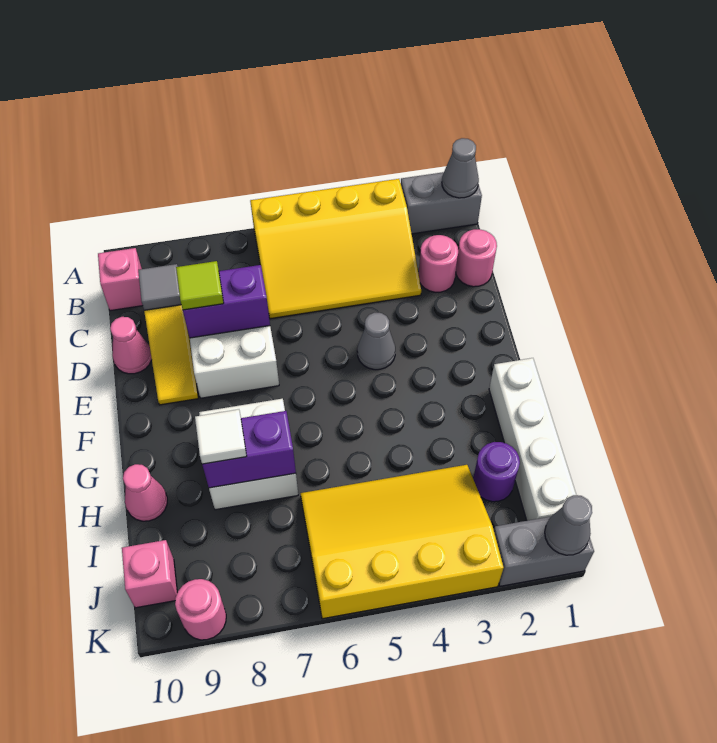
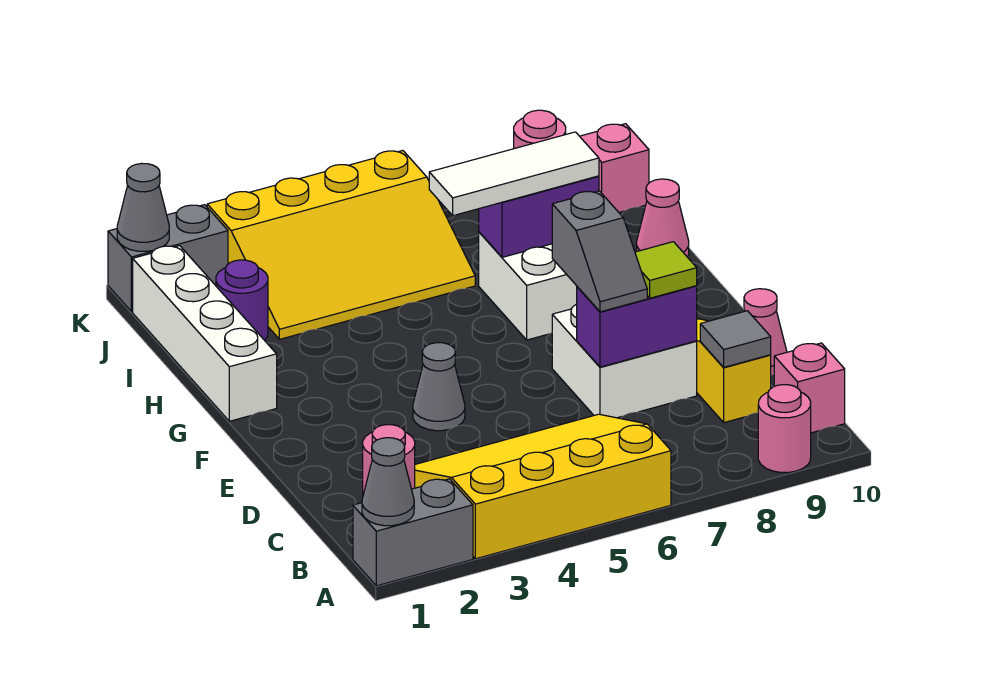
pink round brick C1 level 1 -> pink round brick A9 level 1
none -> grey slope D7:E7 level 3 top E
white tile H8 level 3 -> white tile H6:H8 level 3

